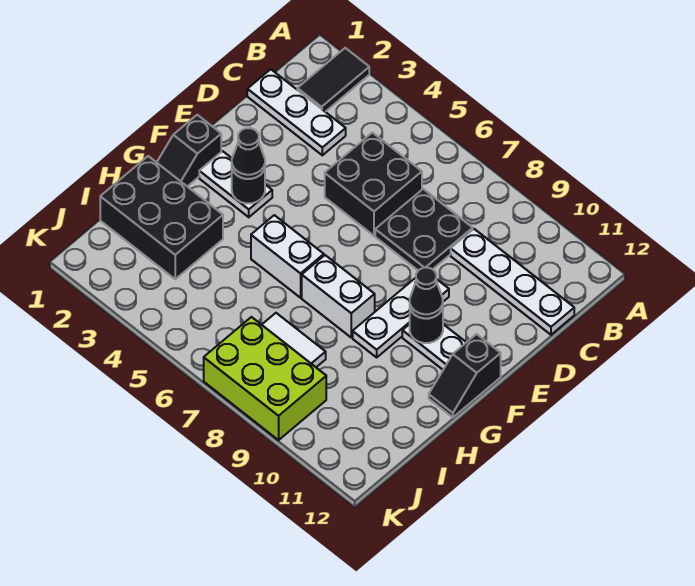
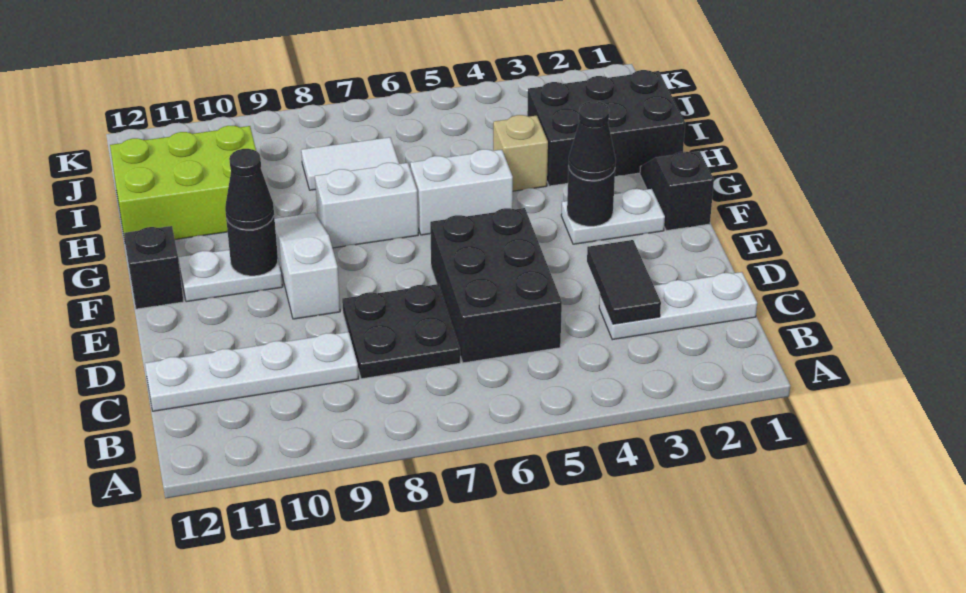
black tile A2:B2 level 1 -> black tile C3:D3 level 2
black brick C5:D6 level 1 -> black brick C5:E6 level 1
white plate E9:G9 level 1 -> white slope E9:G9 level 1 top E
none -> tan brick H4 level 1
lime brick J7:K9 level 1 -> lime brick H10:I12 level 1

